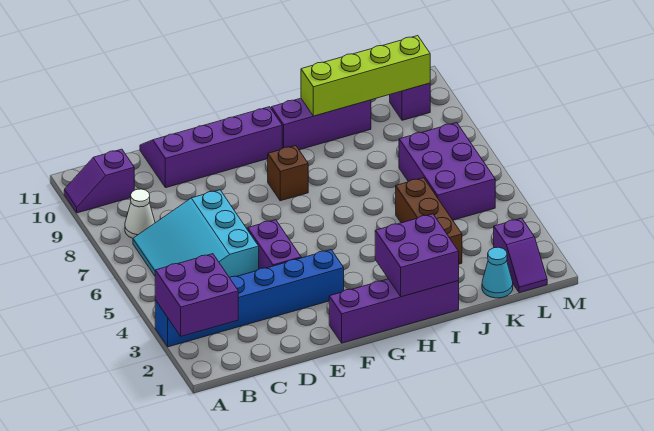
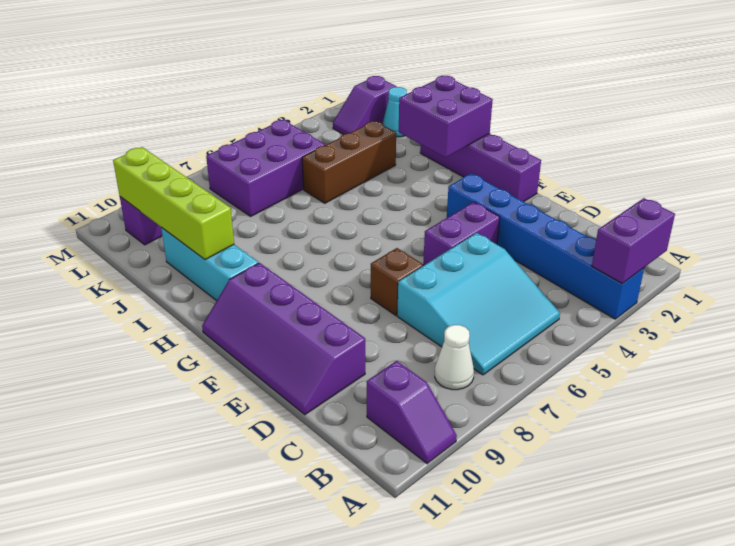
purple brick A2:B3 level 2 -> purple brick A2:A3 level 2
brown brick G8 level 1 -> brown brick E7 level 1
purple brick H10:J10 level 1 -> cyan brick H10:J10 level 1
purple slope L1:L2 level 1 top 2 -> purple slope L1:L2 level 1 top 1

